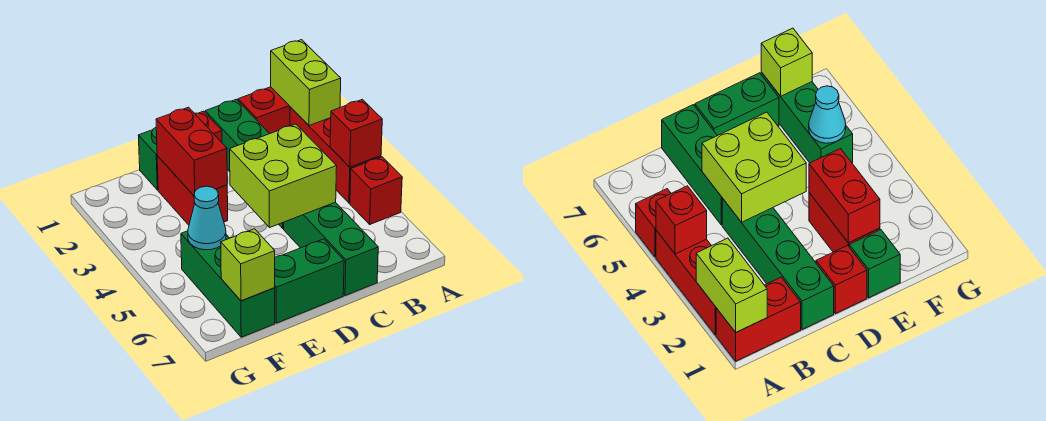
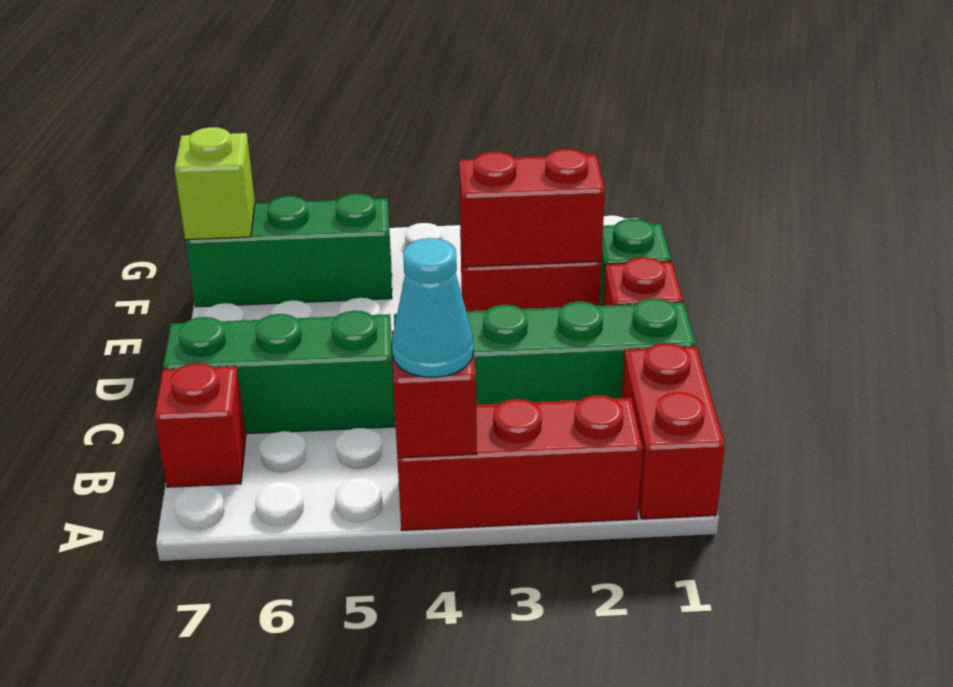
lime brick A1:A2 level 2 -> none
red brick A5 level 1 -> red brick B7 level 1
lime brick C4:D5 level 2 -> none
green brick D7:E7 level 1 -> none
cyan cone F5 level 2 -> cyan cone A4 level 3

